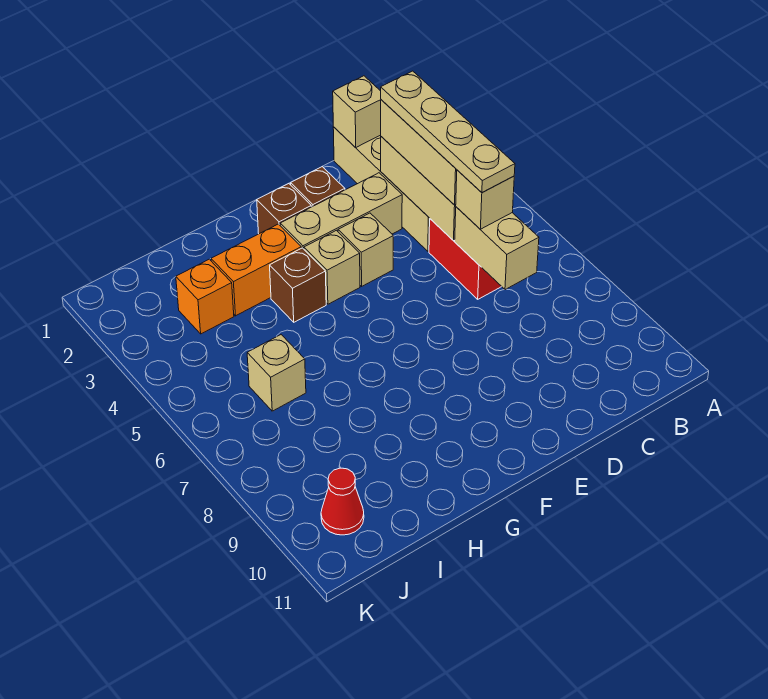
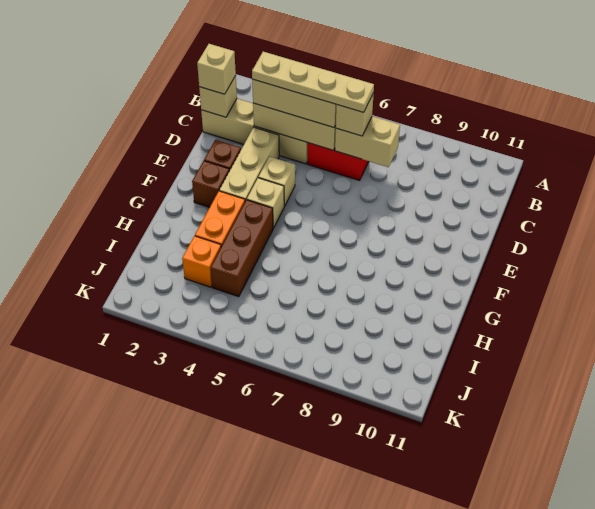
brown brick G4 level 1 -> brown brick G4:I4 level 1
tan brick I6 level 1 -> tan brick C1 level 3
red cone J10 level 1 -> none

